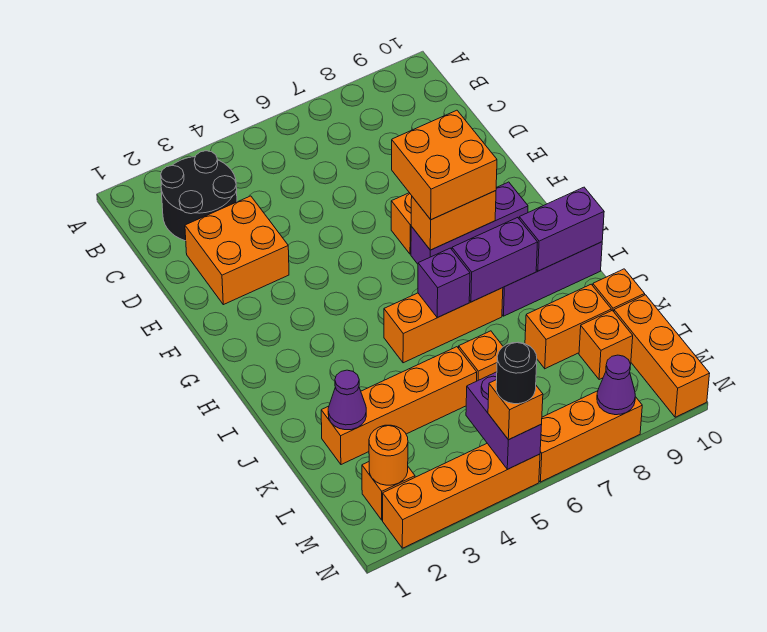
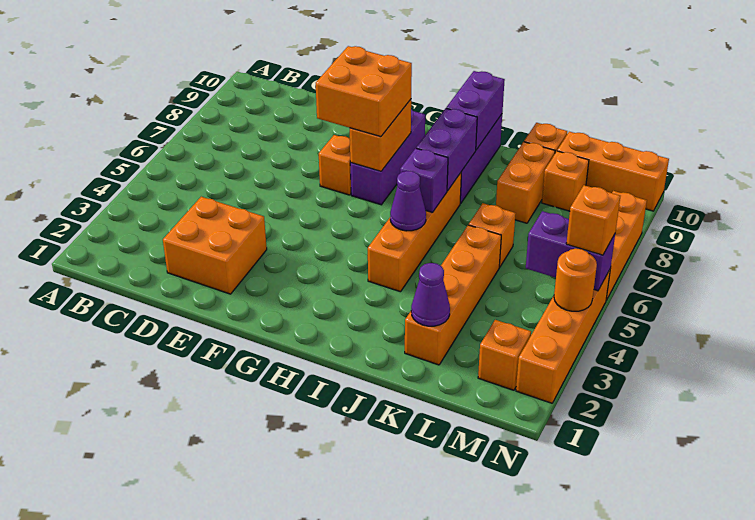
black round brick B2:C3 level 1 -> none
orange brick I5:I7 level 1 -> orange brick I4:I7 level 1
orange round brick M2 level 2 -> orange round brick N4 level 2
black round brick N5 level 4 -> none
purple cone N8 level 2 -> purple cone I5 level 2

